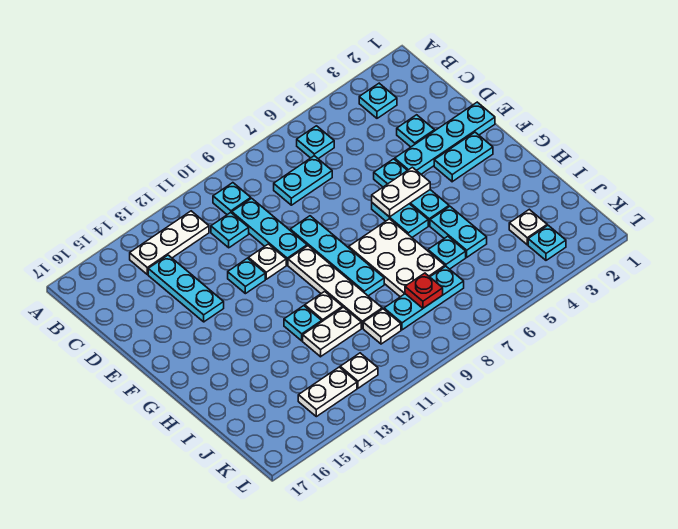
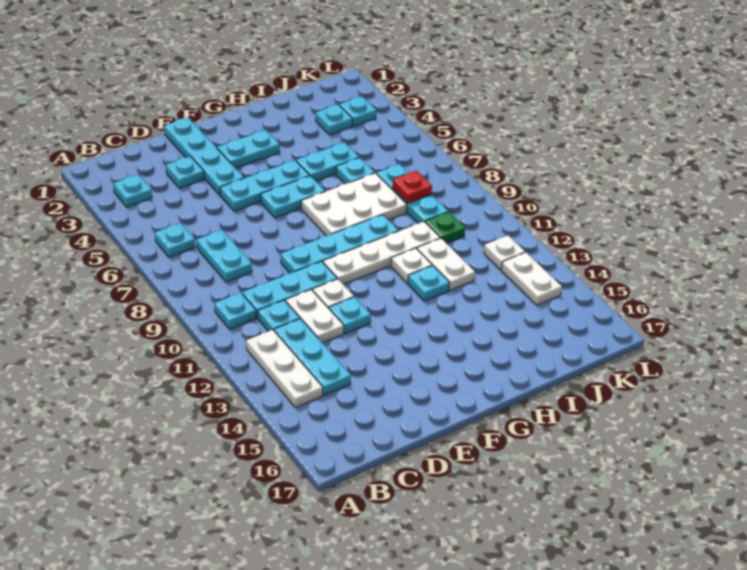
cyan plate C14:E14 level 1 -> cyan plate C12:C14 level 1
cyan plate F2:F3 level 1 -> cyan plate F3:G3 level 1
white plate F5:F6 level 2 -> white plate D11:D12 level 1
white plate J3 level 1 -> cyan plate J3 level 1
white plate J10 level 1 -> green plate J10 level 1

